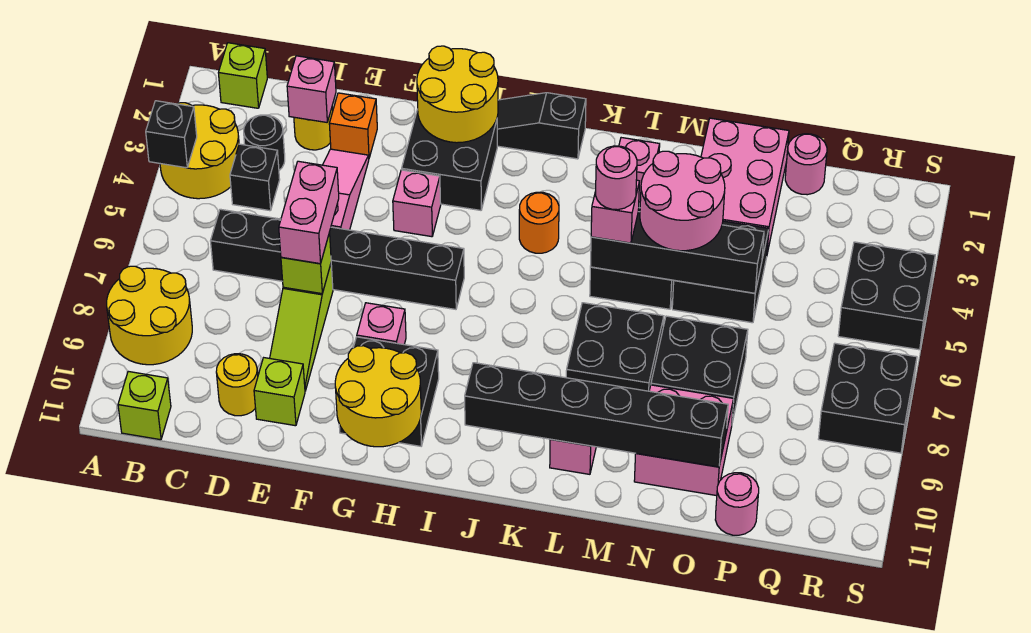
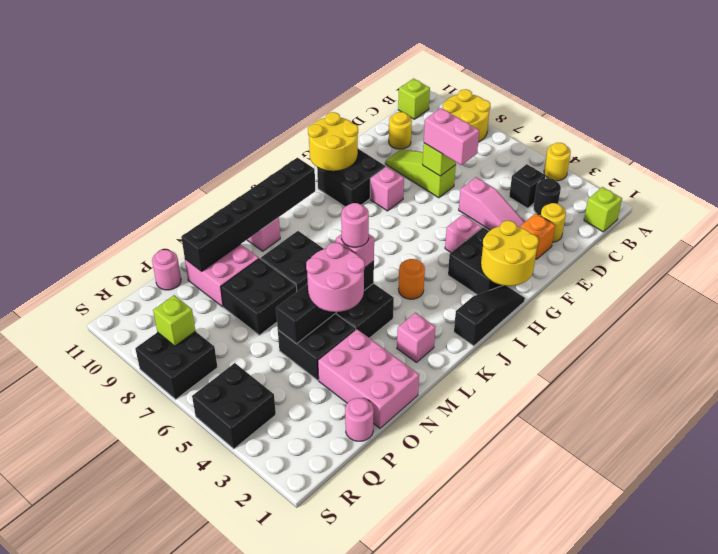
yellow round brick A3:B4 level 1 -> yellow round brick A4 level 1
black brick A4 level 2 -> none
black brick C6:H6 level 1 -> none
pink brick D2 level 2 -> none
lime brick E10 level 1 -> lime brick R8 level 2

